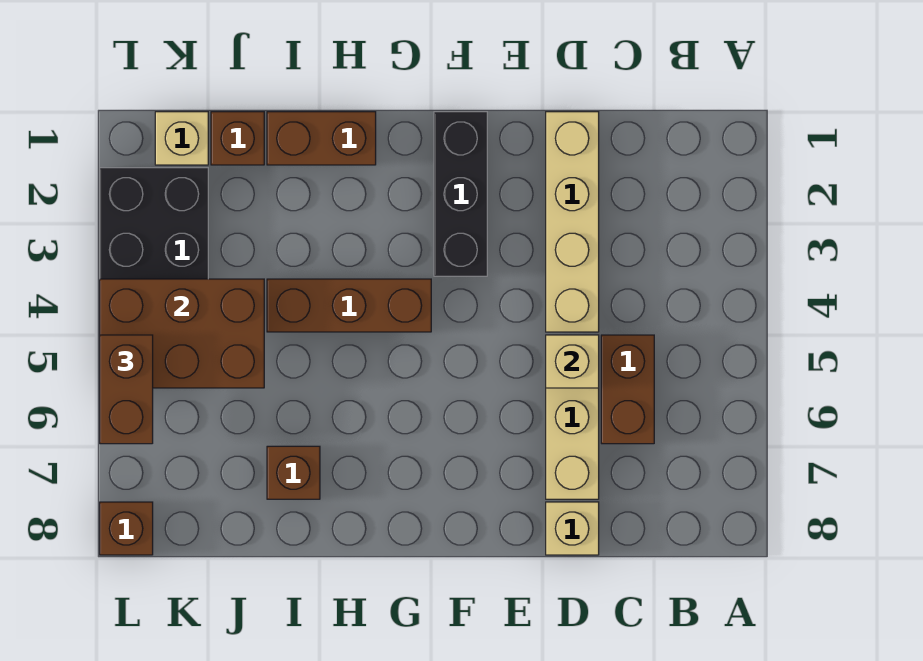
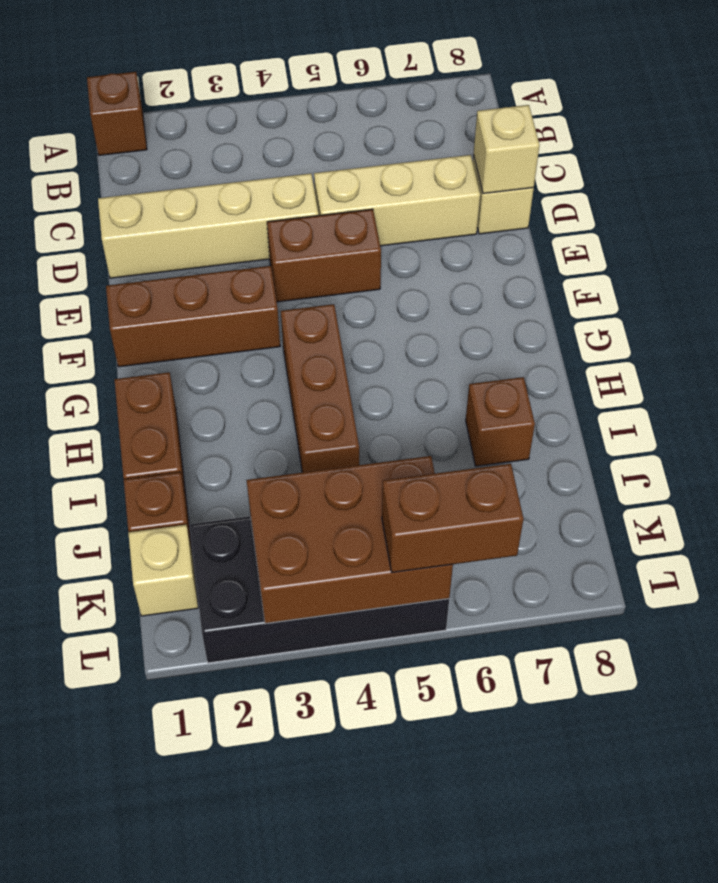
brown brick C5:C6 level 1 -> brown brick E4:E5 level 1
tan brick D5 level 2 -> tan brick D8 level 2
black brick F1:F3 level 1 -> brown brick F1:F3 level 1
brown brick J4:L5 level 2 -> brown brick K3:L5 level 2
brown brick L8 level 1 -> brown brick A1 level 1

